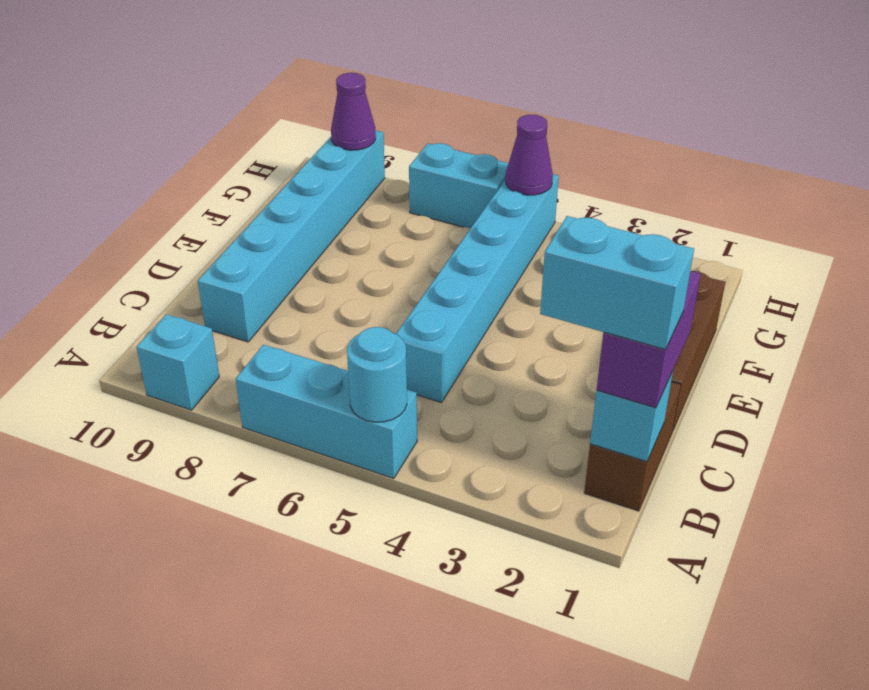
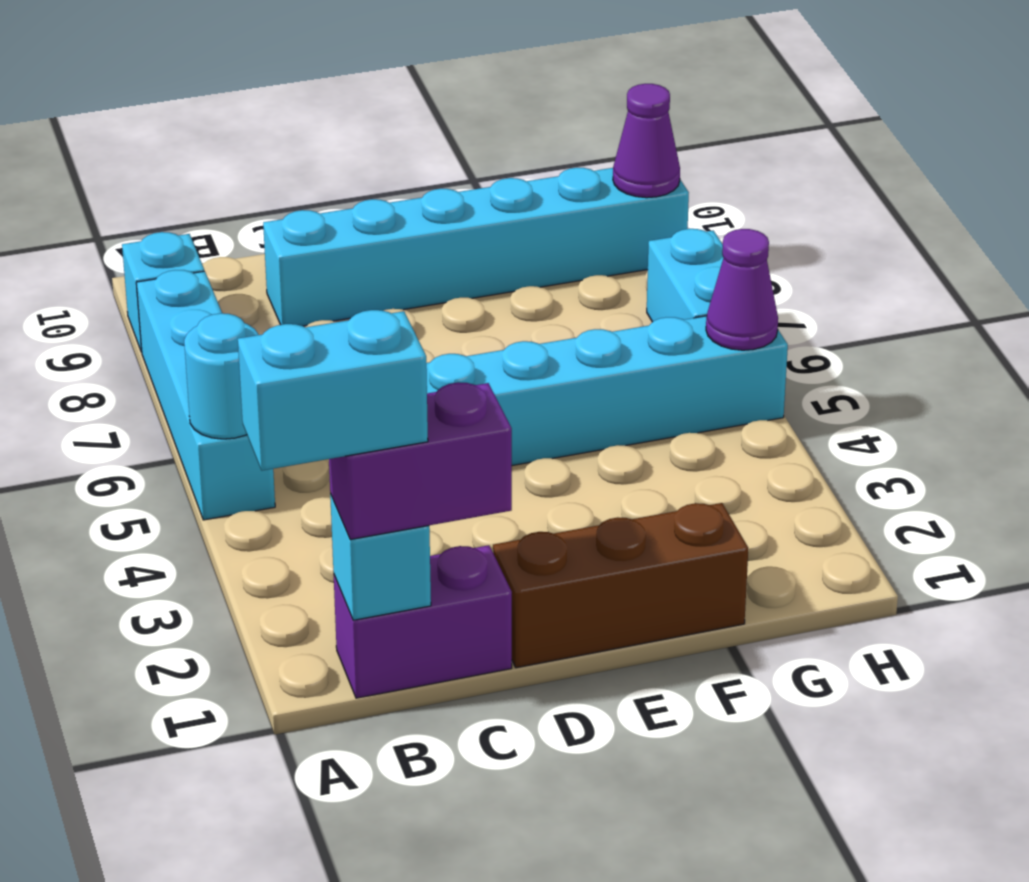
cyan brick A5:A7 level 1 -> cyan brick A5:A8 level 1
brown brick B1:C1 level 1 -> purple brick B1:C1 level 1
cyan brick B1:B2 level 4 -> cyan brick A1:B1 level 4

